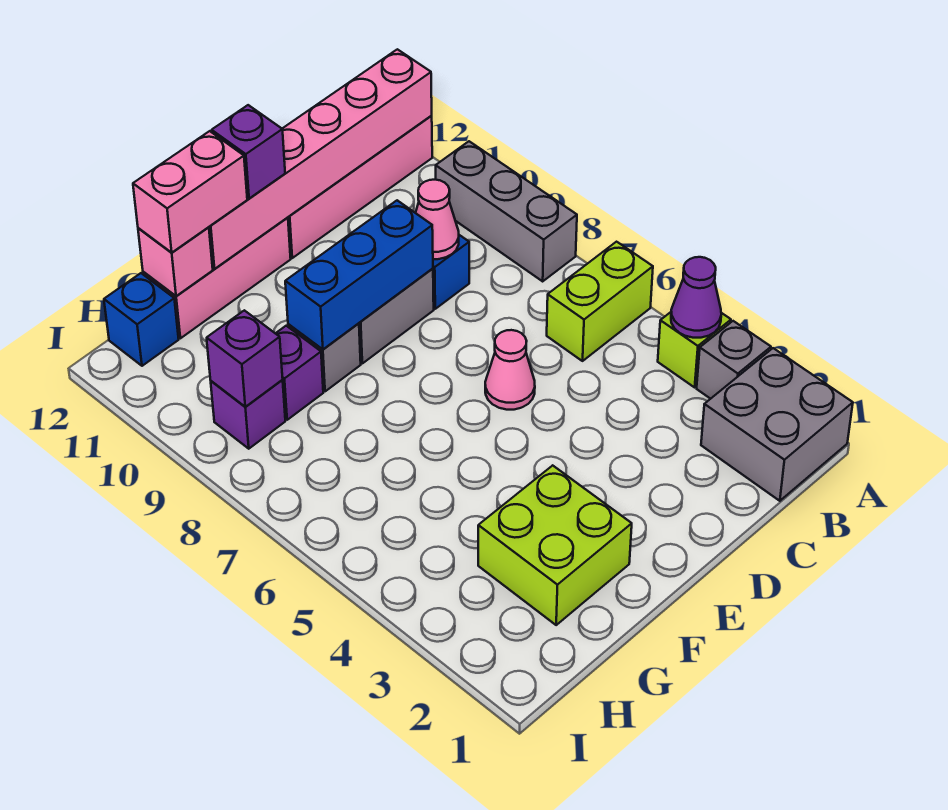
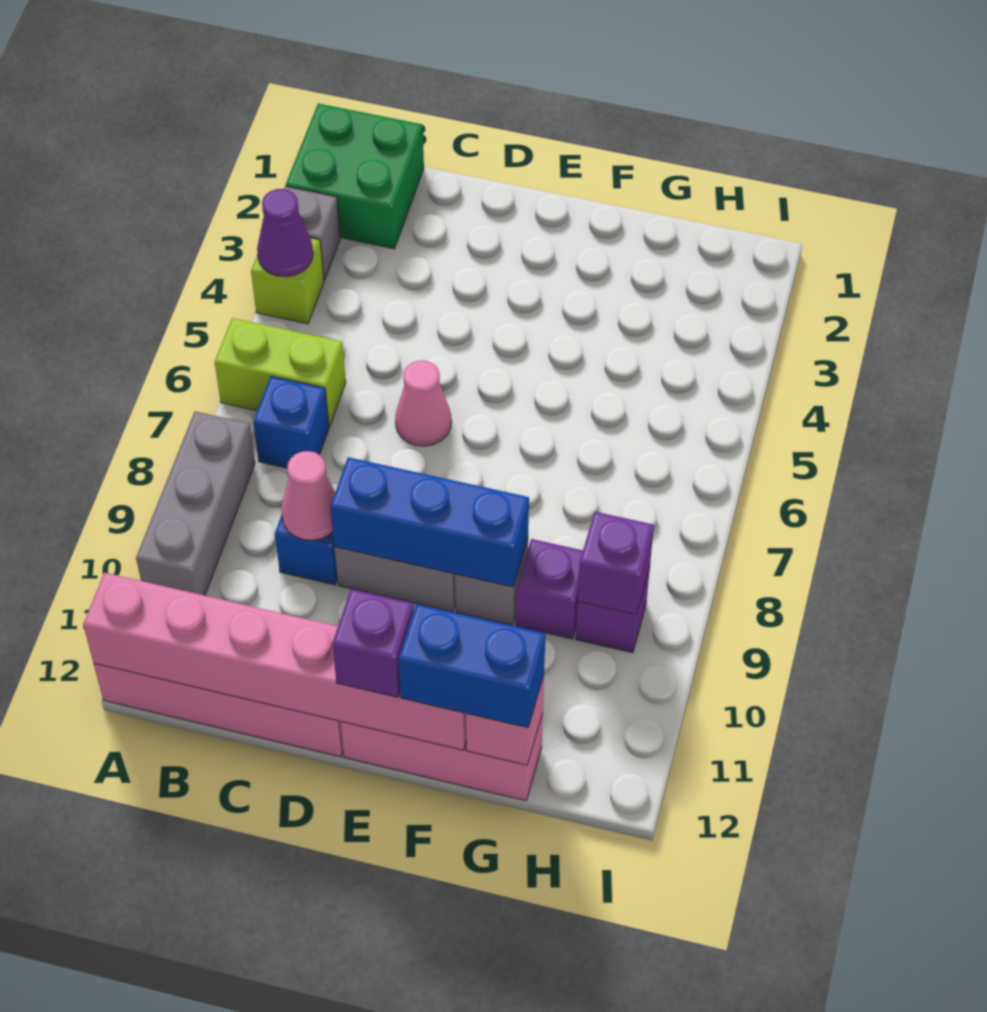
grey brick A1:B2 level 1 -> green brick A1:B2 level 1
lime brick F2:G3 level 1 -> none
pink brick F12:G12 level 3 -> blue brick F12:G12 level 3
blue brick H12 level 1 -> blue brick B7 level 1

